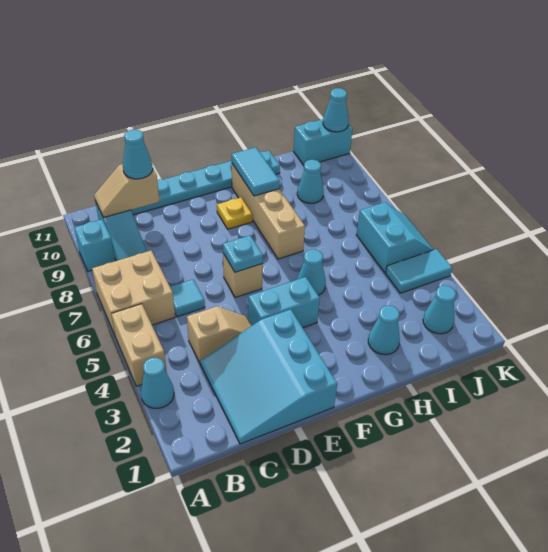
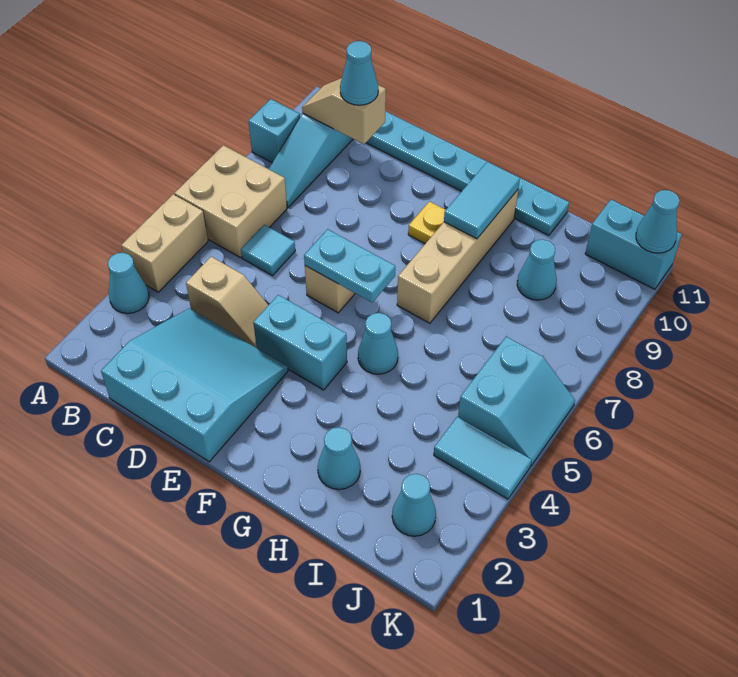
cyan slope C1:E3 level 1 top E -> cyan slope C1:E3 level 1 top 1
cyan plate E6 level 2 -> cyan plate E6:F6 level 2

